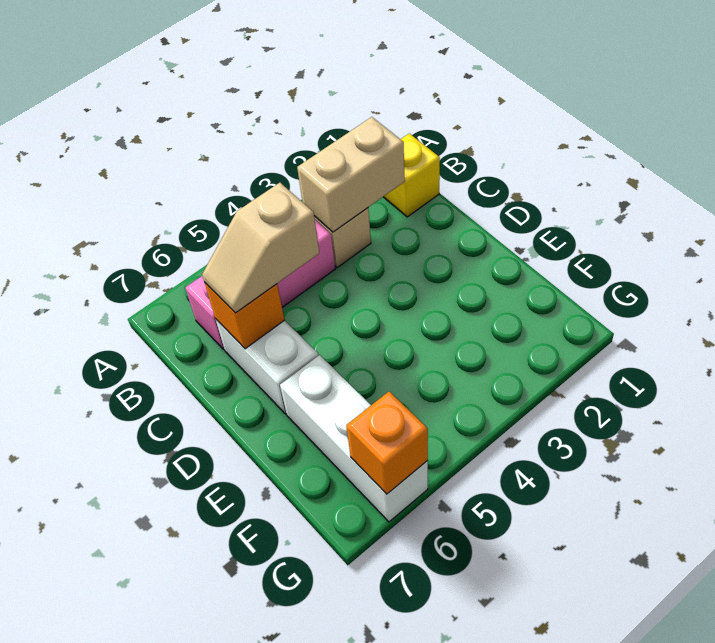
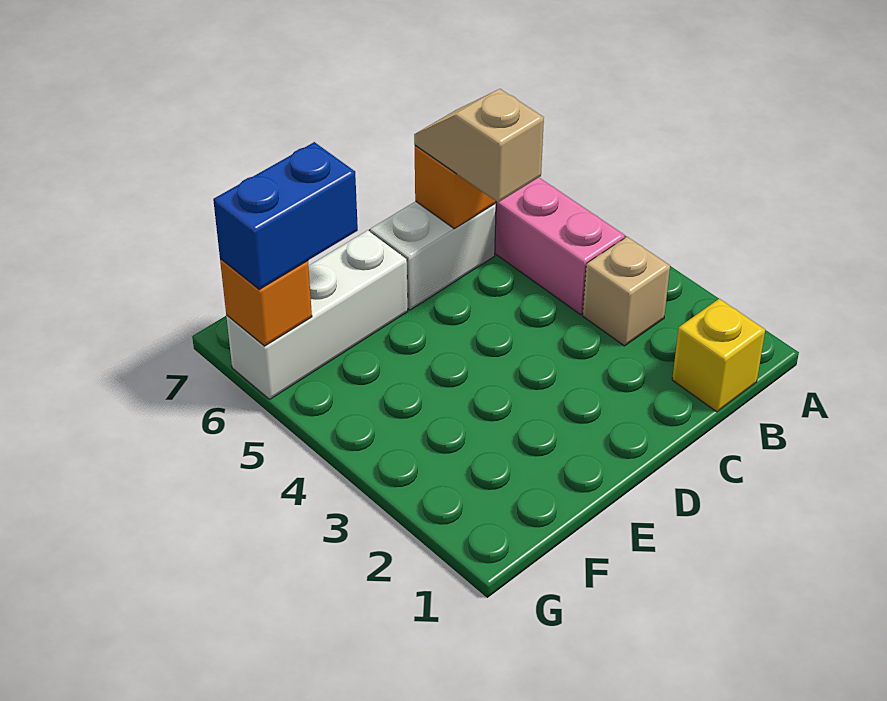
tan brick B2:B3 level 2 -> none
none -> blue brick F6:G6 level 3

